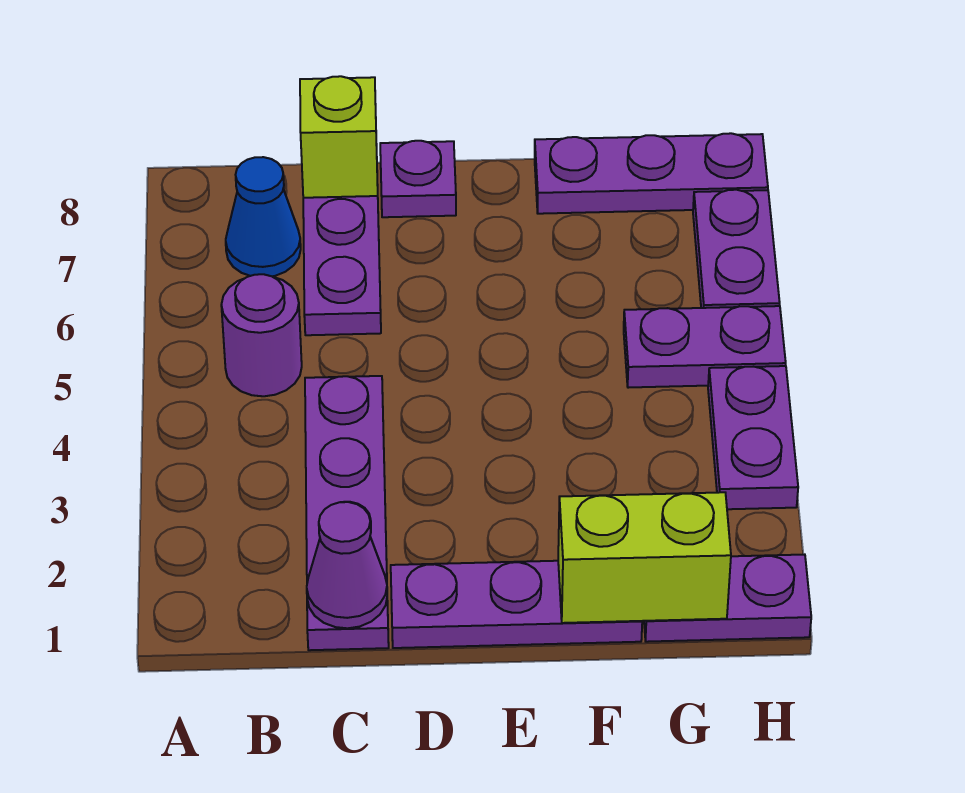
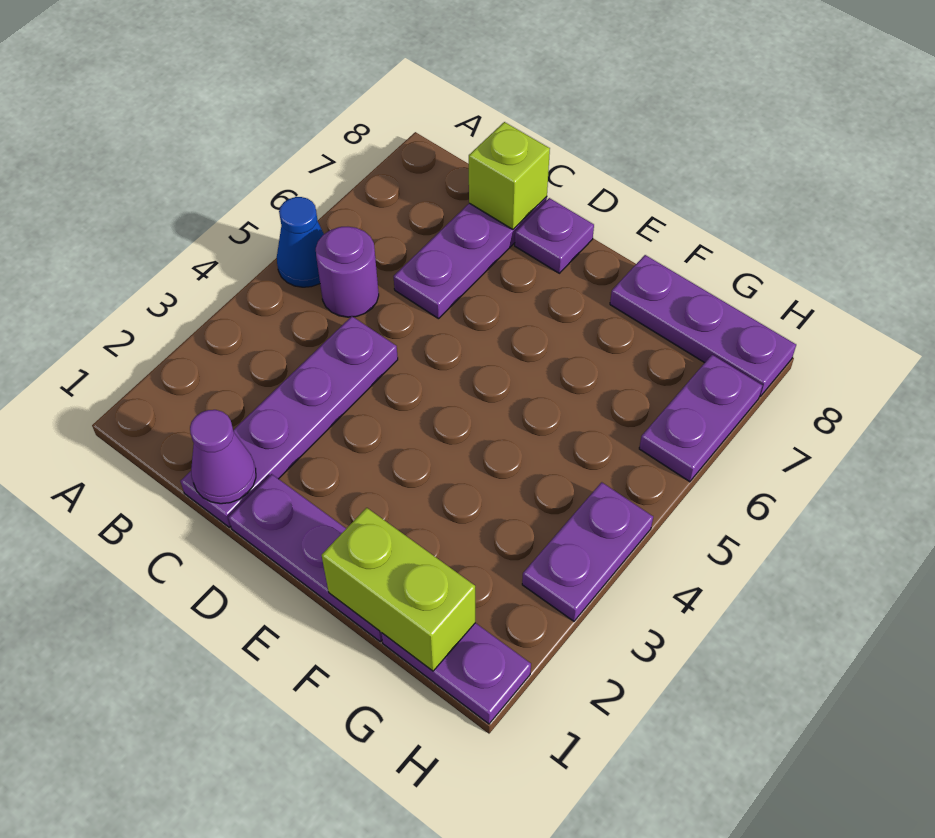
blue cone B7 level 1 -> blue cone A5 level 1
purple plate G5:H5 level 1 -> none

